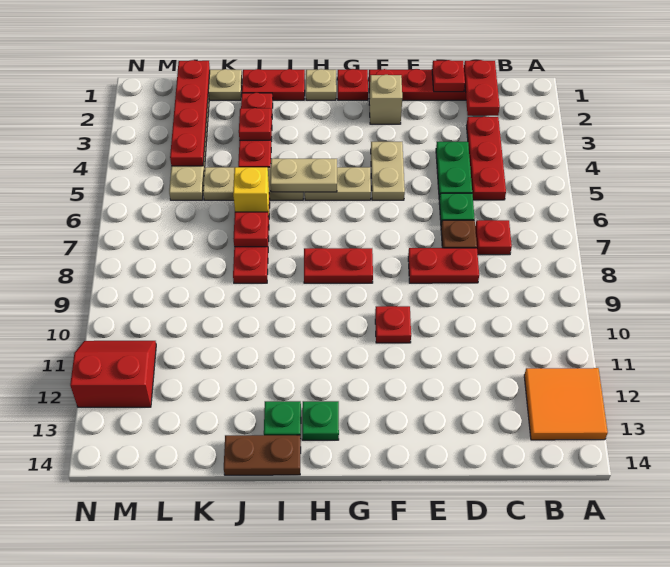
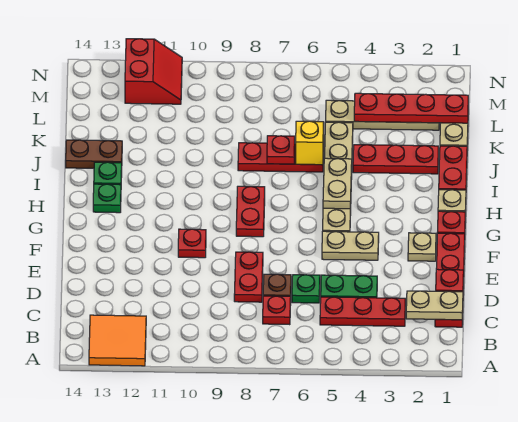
red plate C1:C2 level 2 -> tan plate C1:C2 level 2
tan brick F2 level 1 -> tan plate F2 level 1
brown plate I14:J14 level 1 -> brown plate J13:J14 level 1
red plate J3 level 2 -> none

